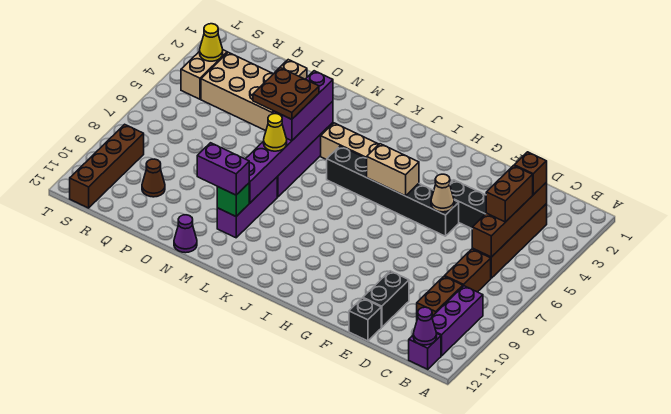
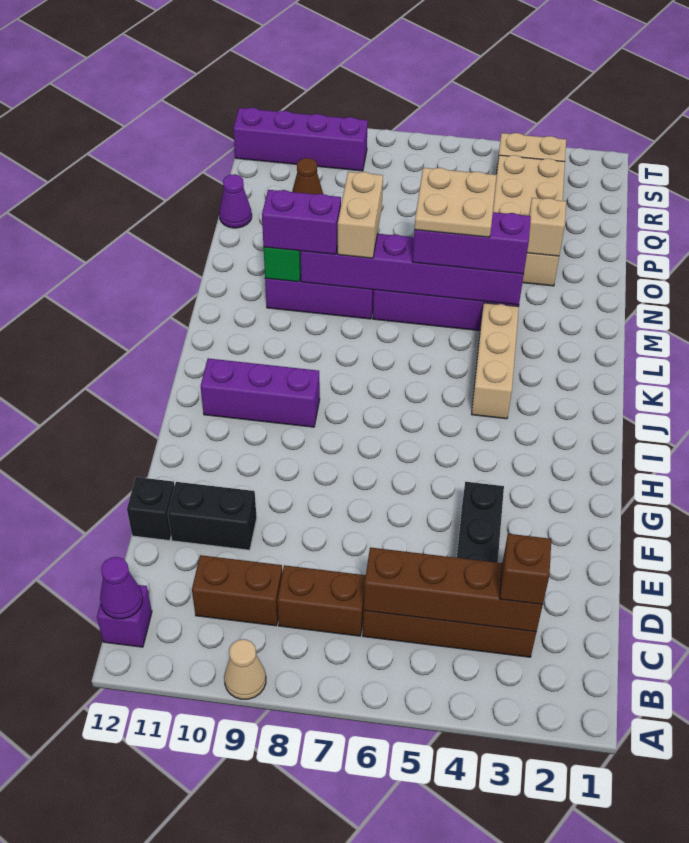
purple brick B9:B11 level 1 -> purple brick I9:I11 level 1
brown brick C4:C5 level 3 -> none
black brick F5:K5 level 1 -> none
tan cone F5 level 2 -> tan cone A9 level 1
tan brick H5:I5 level 2 -> tan brick M8:N8 level 3
brown plate M5:N6 level 4 -> tan plate M5:N6 level 4
yellow cone M7 level 3 -> none
purple brick M10:N10 level 3 -> purple brick M9:M10 level 3
purple cone N12 level 1 -> purple cone P12 level 1
yellow cone S3 level 2 -> none
brown brick S9:S12 level 1 -> purple brick S9:S12 level 1

